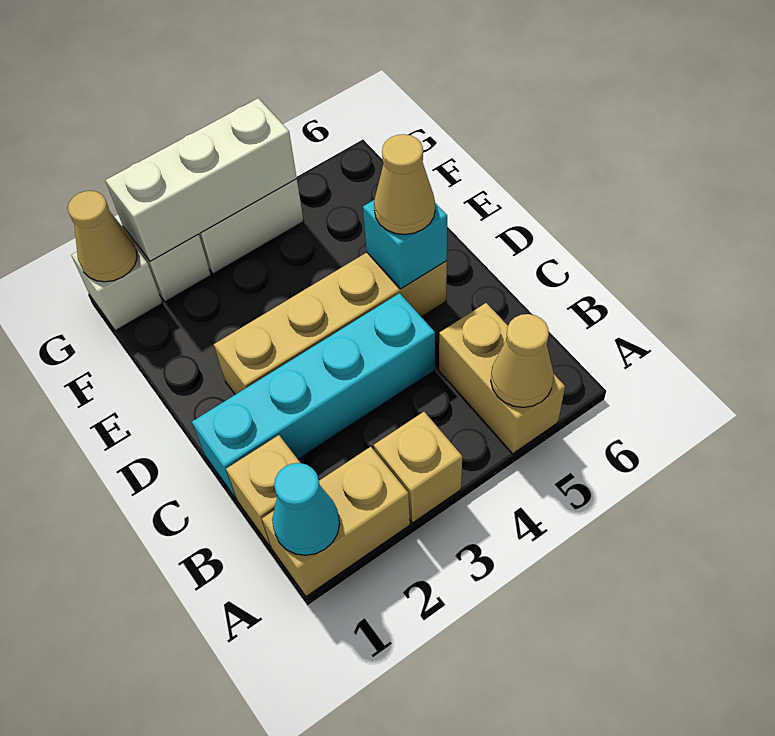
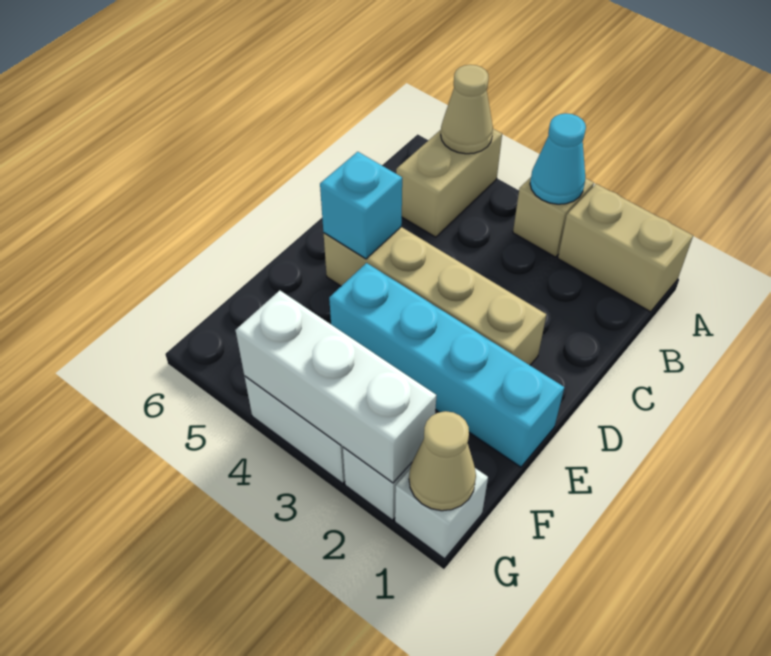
cyan cone A1 level 2 -> cyan cone A3 level 2
tan brick B1 level 1 -> none
cyan brick C1:C4 level 1 -> cyan brick E1:E4 level 1
tan cone D5 level 3 -> none

